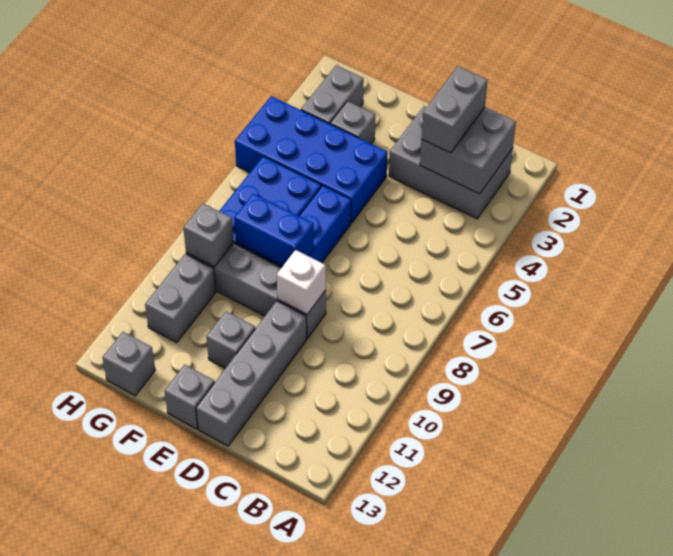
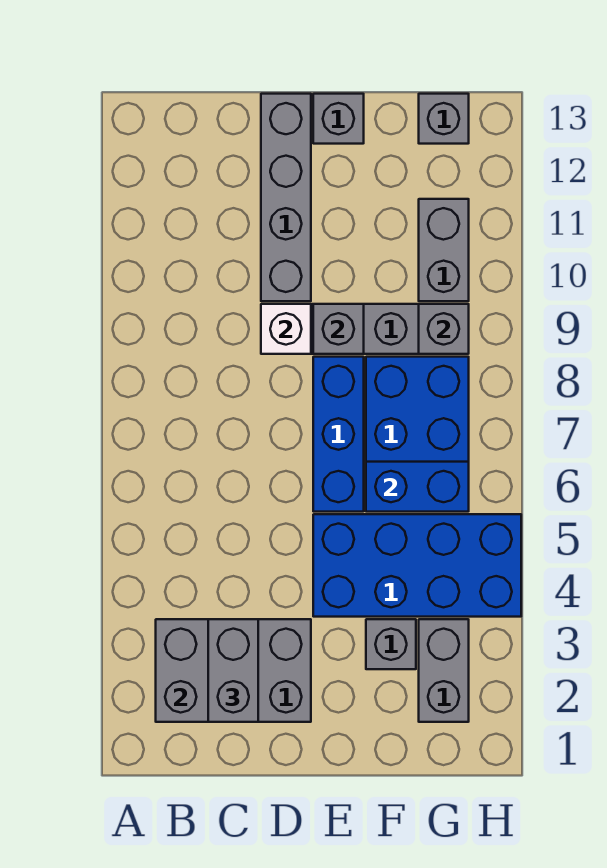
blue brick E8:F8 level 2 -> blue brick F6:G6 level 2
grey brick E11 level 1 -> grey brick E9 level 2

